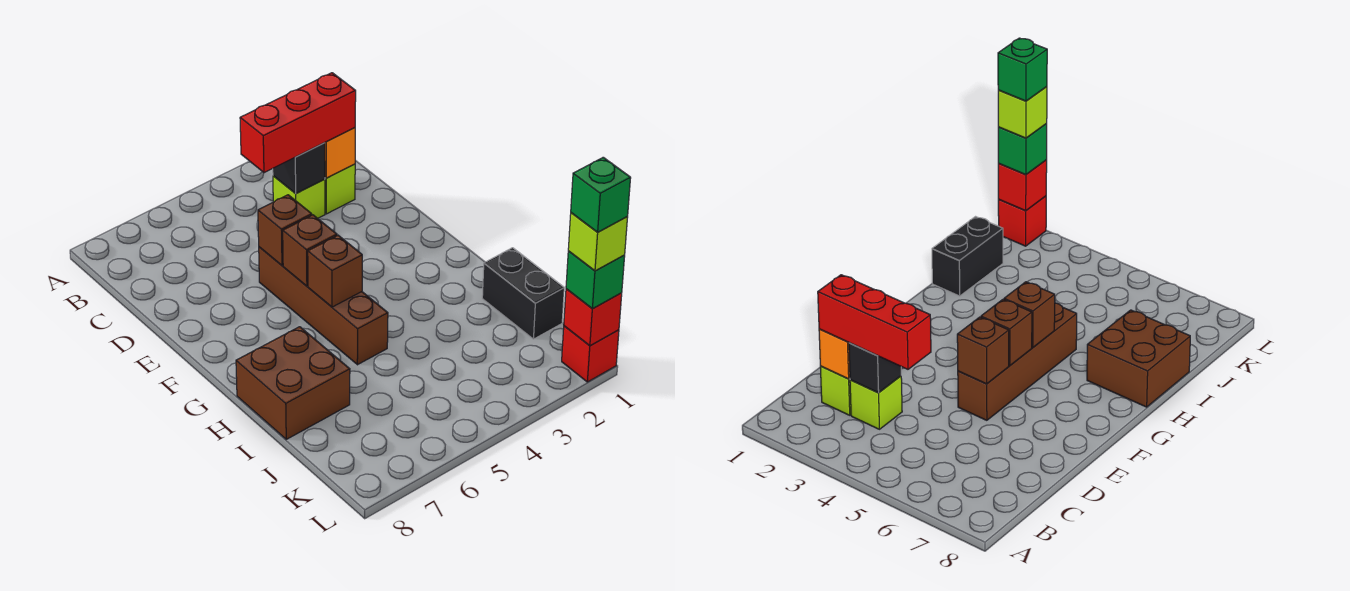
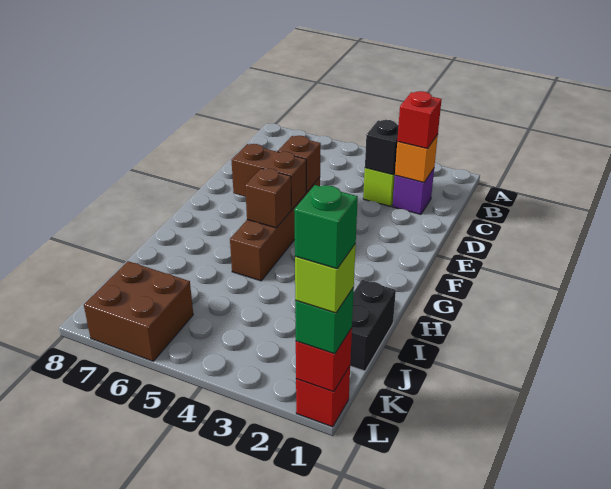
lime brick C2 level 1 -> purple brick C2 level 1
red brick C2:C4 level 3 -> red brick C2 level 3
brown brick F5 level 2 -> brown brick F5:F6 level 2
brown brick H7:I8 level 1 -> brown brick K6:L7 level 1

